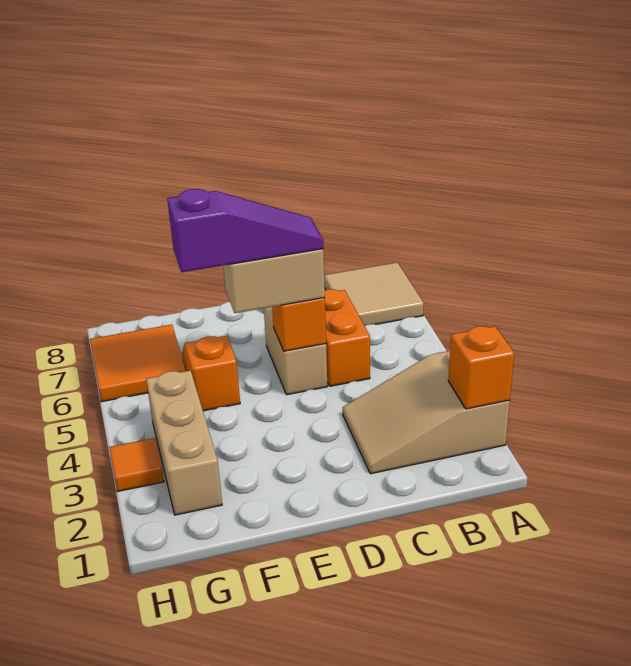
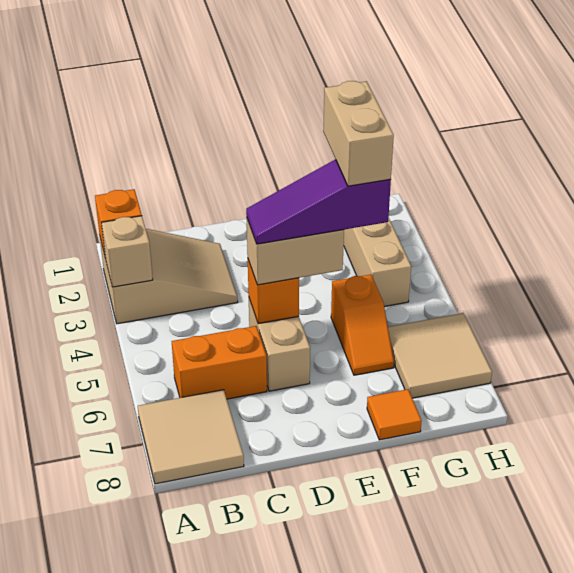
none -> tan brick A3 level 2
orange brick C5:C6 level 1 -> orange brick B6:C6 level 1
none -> tan brick F4:F5 level 5
orange tile G6:H7 level 1 -> tan tile G6:H7 level 1
orange tile H3 level 1 -> orange tile F8 level 1

